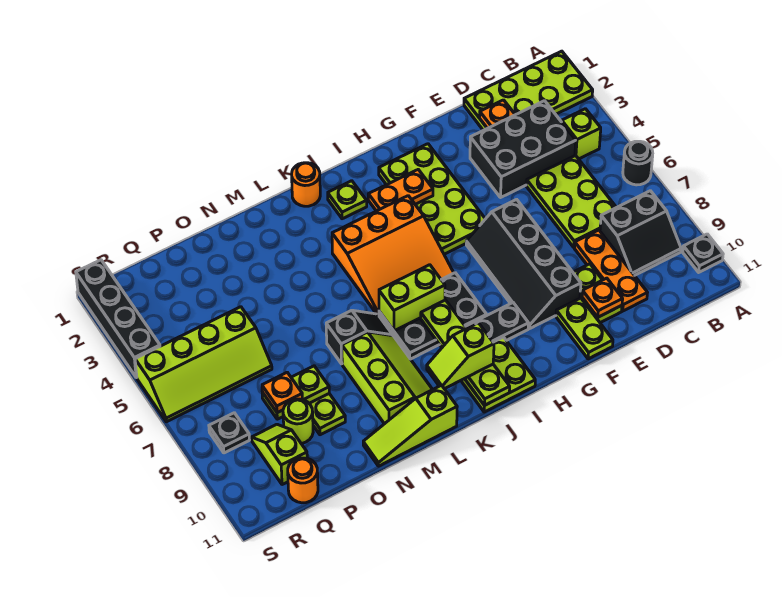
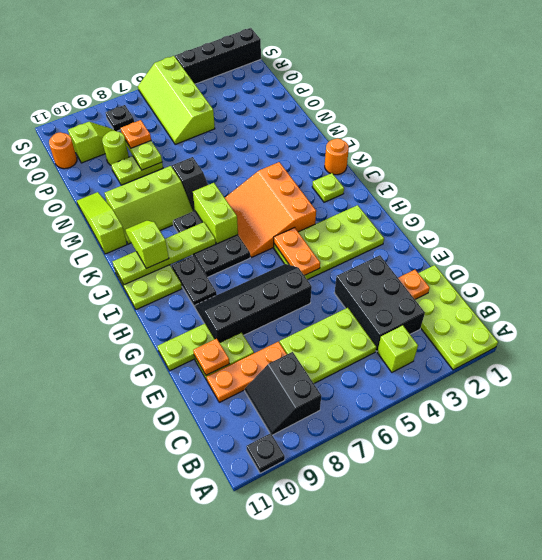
black round brick A6 level 1 -> none
orange plate H3:I3 level 2 -> orange plate G5:H5 level 2

